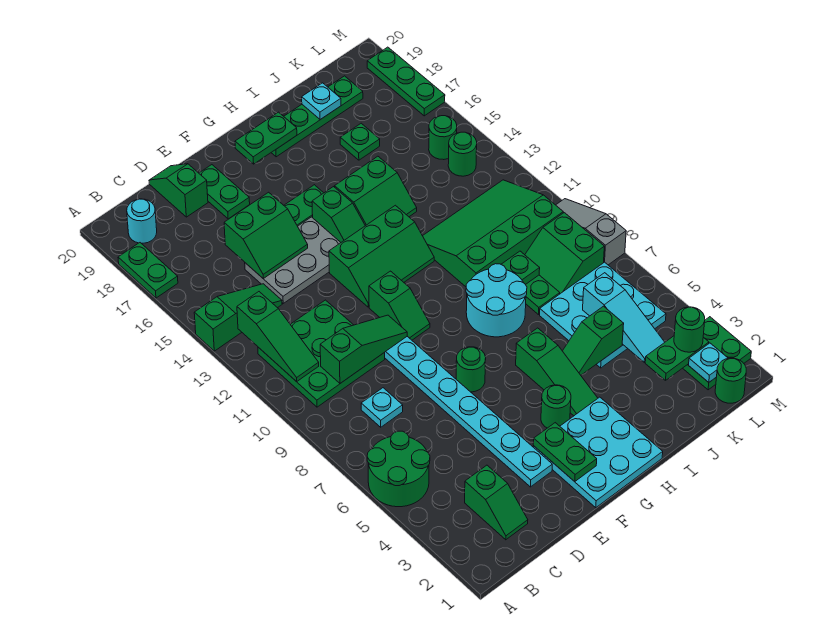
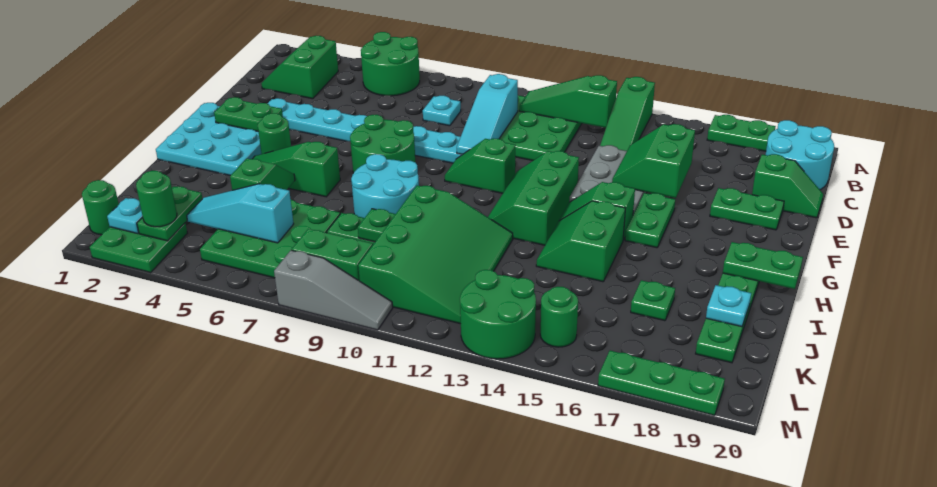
cyan round brick B19 level 1 -> cyan round brick B19:C20 level 1
green slope C2:C3 level 1 top 3 -> green slope B2:C3 level 1 top 3
green slope C10:E10 level 2 top C -> cyan slope C10:E10 level 2 top C
green round brick F7 level 1 -> green round brick F7:G8 level 1
green plate G19:H19 level 2 -> green plate H19:H20 level 2
cyan plate J5:L7 level 1 -> green plate J5:L7 level 1
green round brick L14 level 1 -> green round brick L13:M14 level 1

